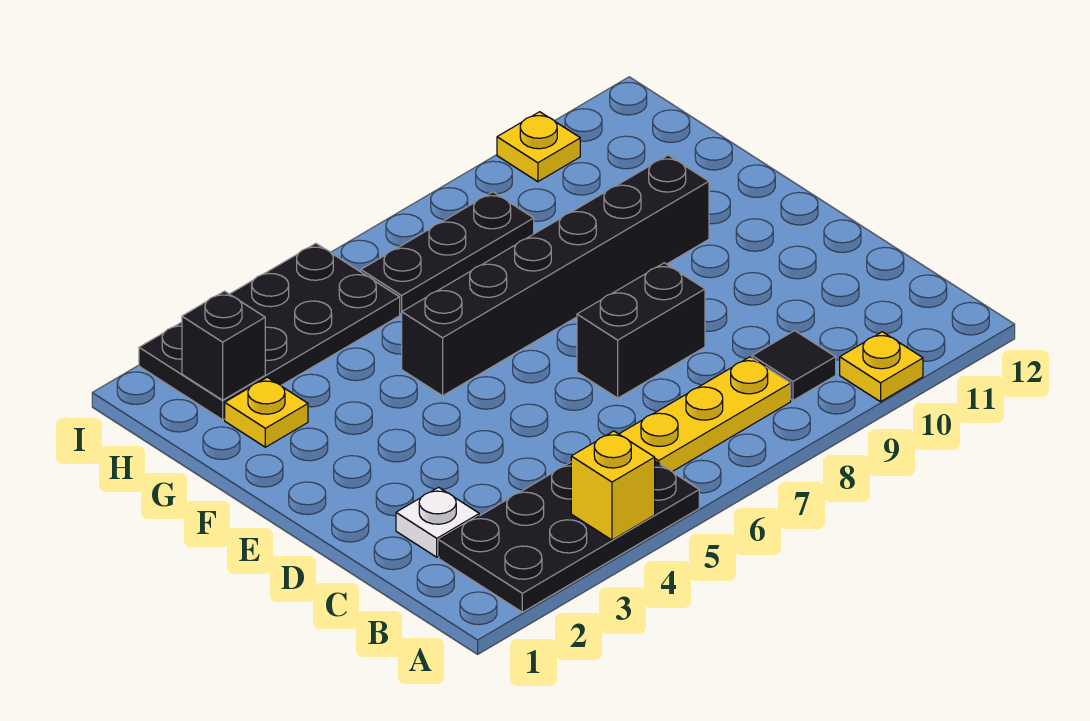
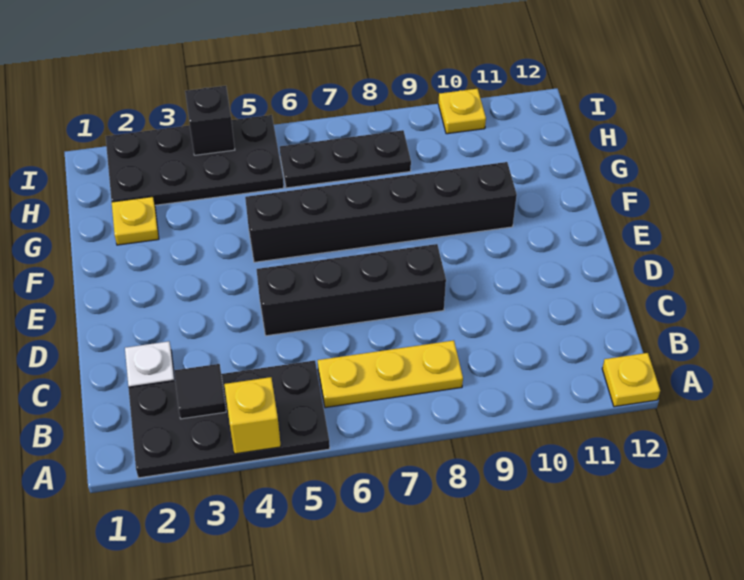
yellow plate A10 level 1 -> yellow plate A12 level 1
black tile B9 level 1 -> black tile B3 level 2
black brick D7:D8 level 1 -> black brick D5:D8 level 1
black brick H2 level 2 -> black brick I4 level 2

